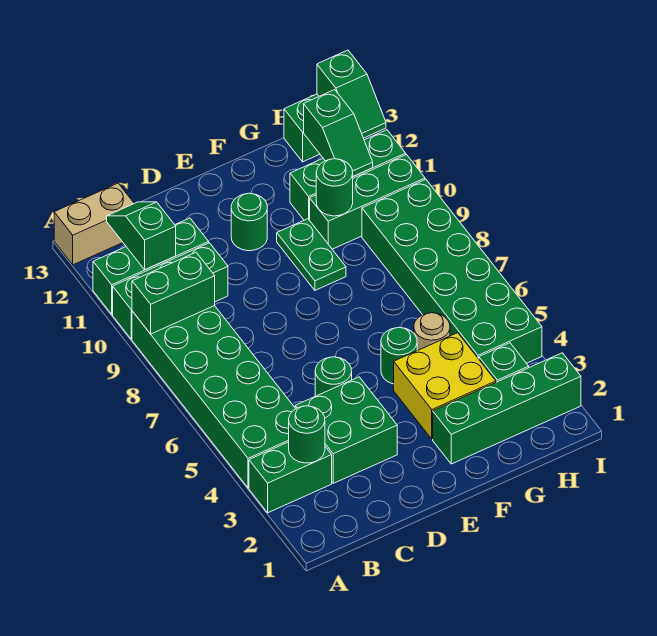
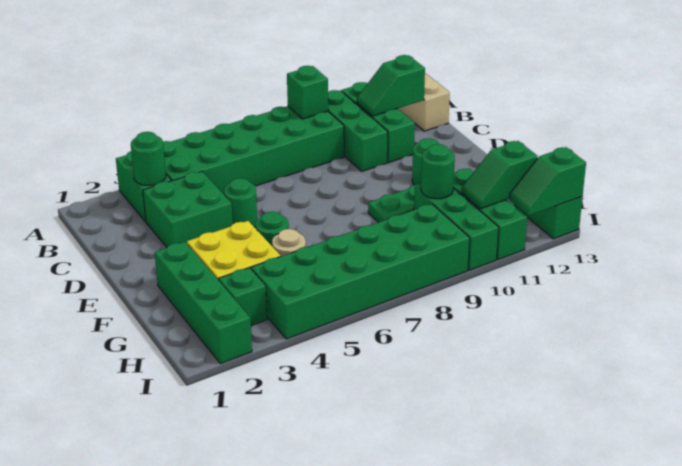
green brick A9:B9 level 2 -> green brick A9 level 2
green slope B11:B12 level 2 top 11 -> green slope B11:B12 level 2 top 12

